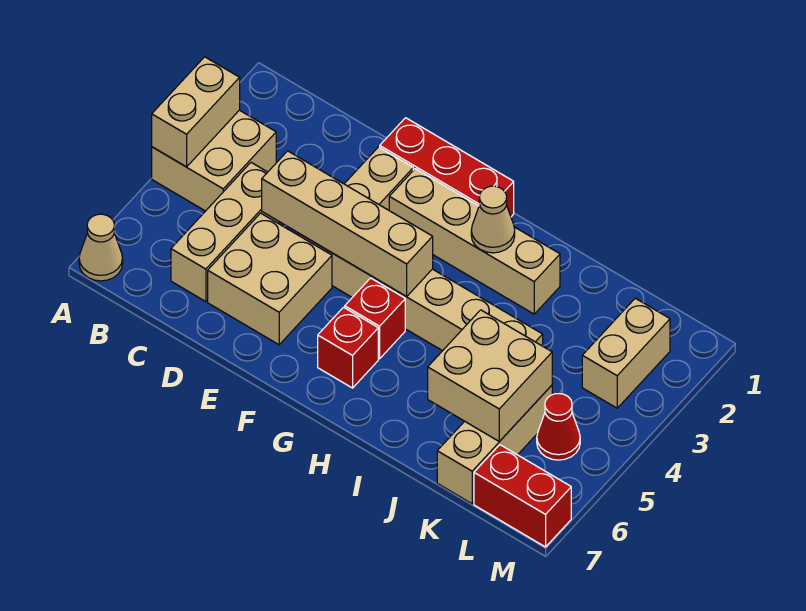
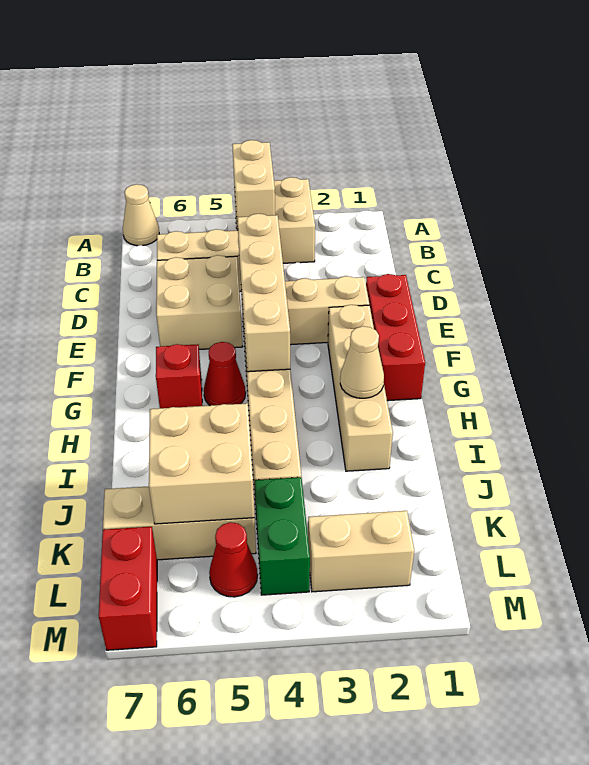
tan brick A3:A4 level 2 -> tan brick A4:B4 level 2
red brick G5 level 1 -> red cone G5 level 1
none -> green brick K4:L4 level 1

